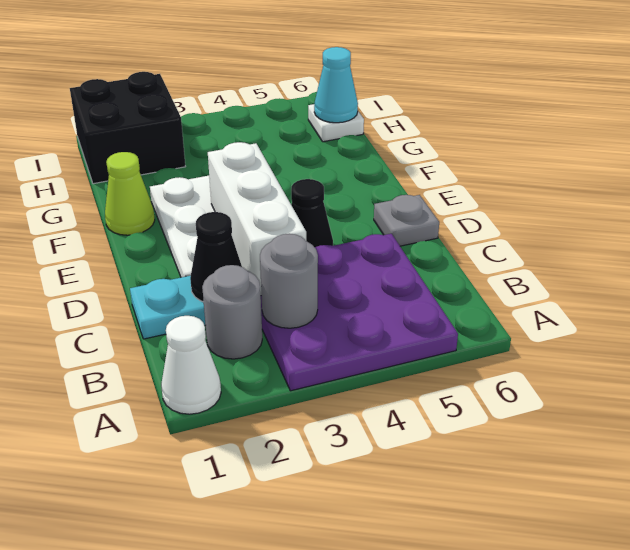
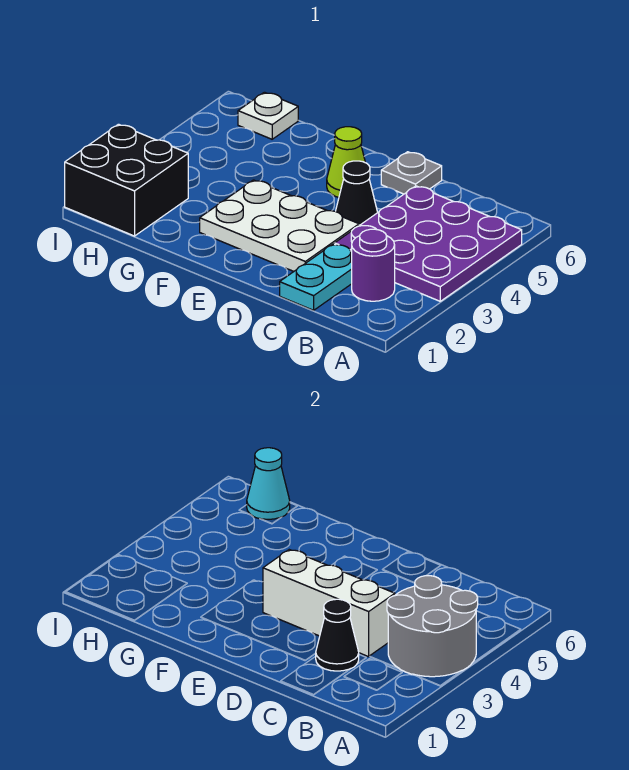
white cone A1 level 1 -> none
grey round brick B2 level 1 -> purple round brick B2 level 1
grey round brick B3 level 2 -> grey round brick A3:B4 level 2
lime cone F1 level 1 -> lime cone E5 level 1

